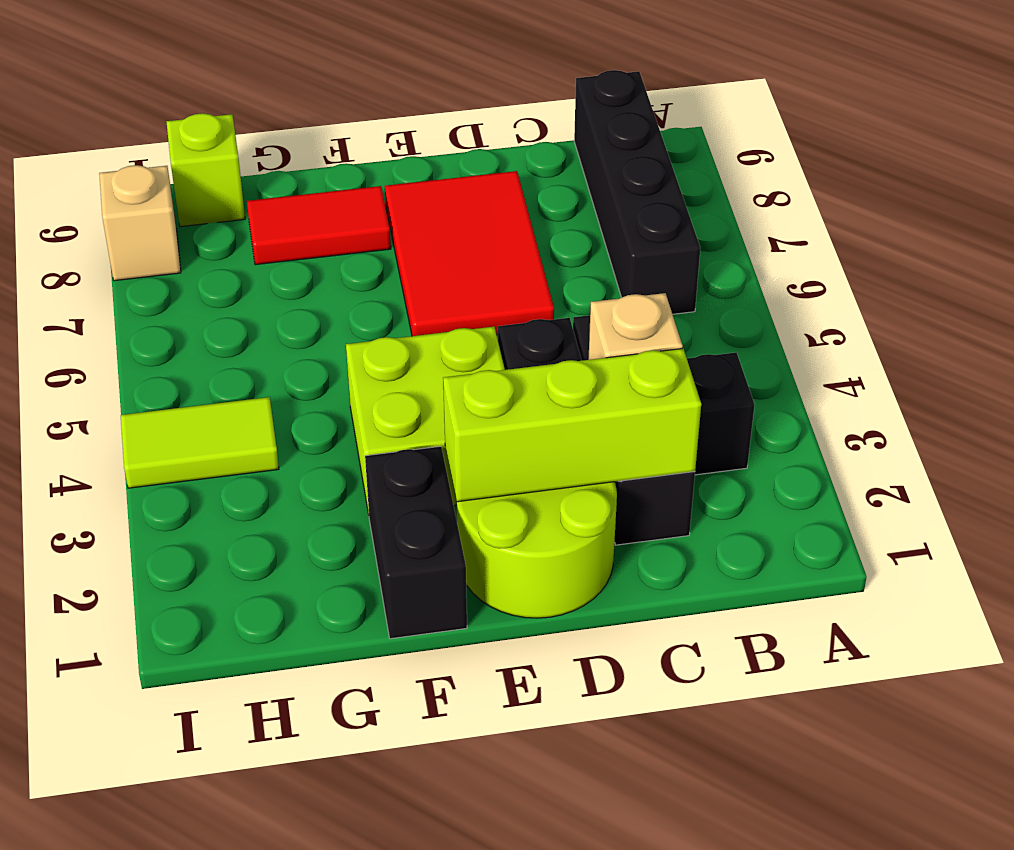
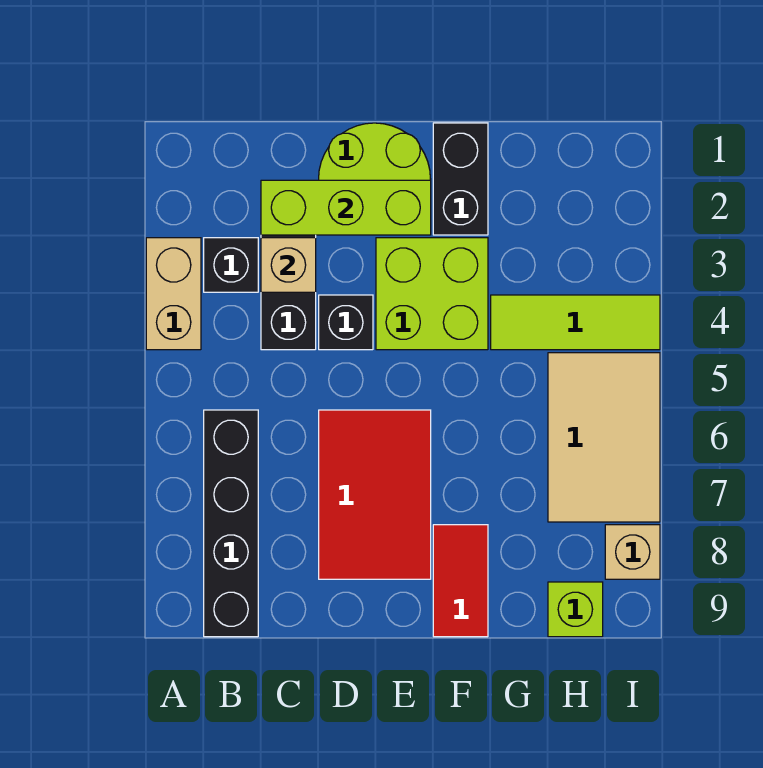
none -> tan brick A3:A4 level 1
red tile F8:G8 level 1 -> red tile F8:F9 level 1
lime tile H4:I4 level 1 -> lime tile G4:I4 level 1
none -> tan tile H5:I7 level 1

